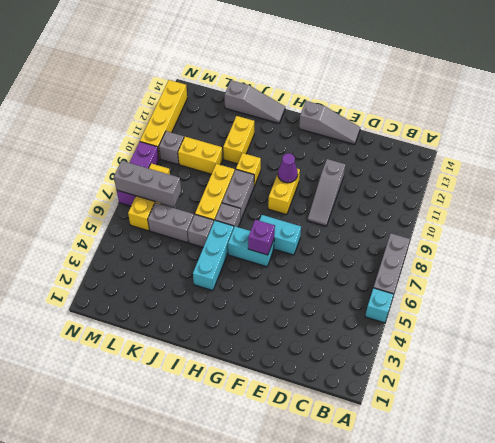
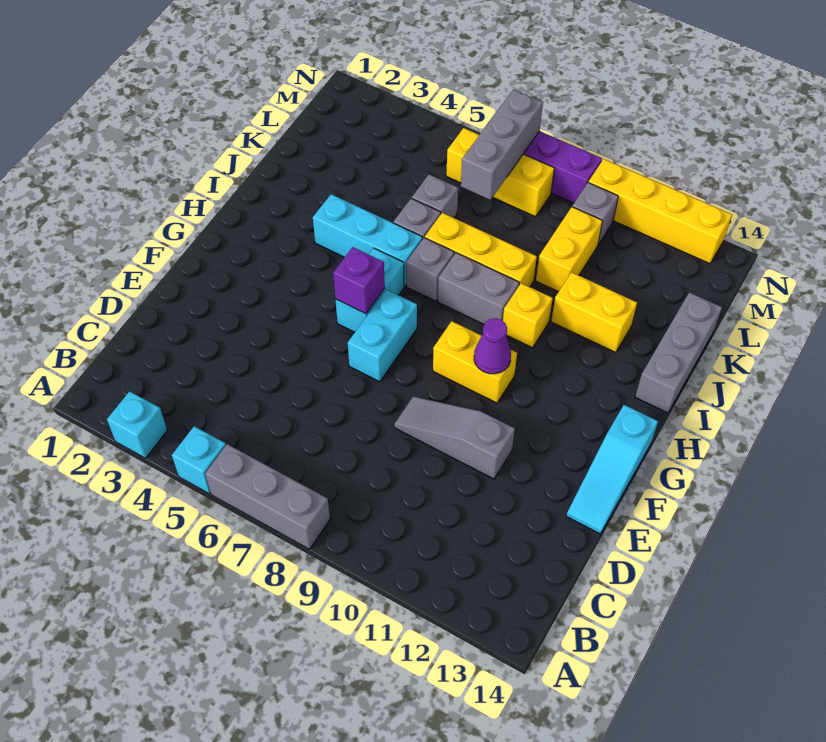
none -> cyan brick A3 level 1
grey slope E14:G14 level 1 top G -> cyan slope E14:G14 level 1 top G
grey slope I14:K14 level 1 top K -> grey brick I14:K14 level 1
grey brick K6:L6 level 1 -> grey brick K6 level 1

